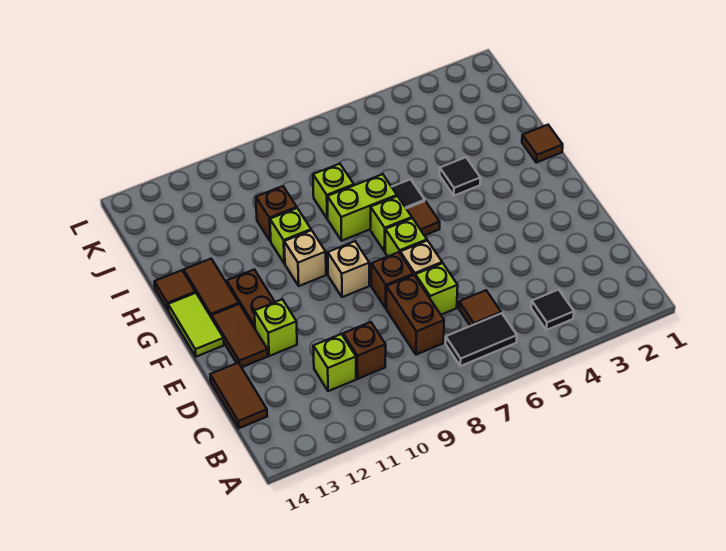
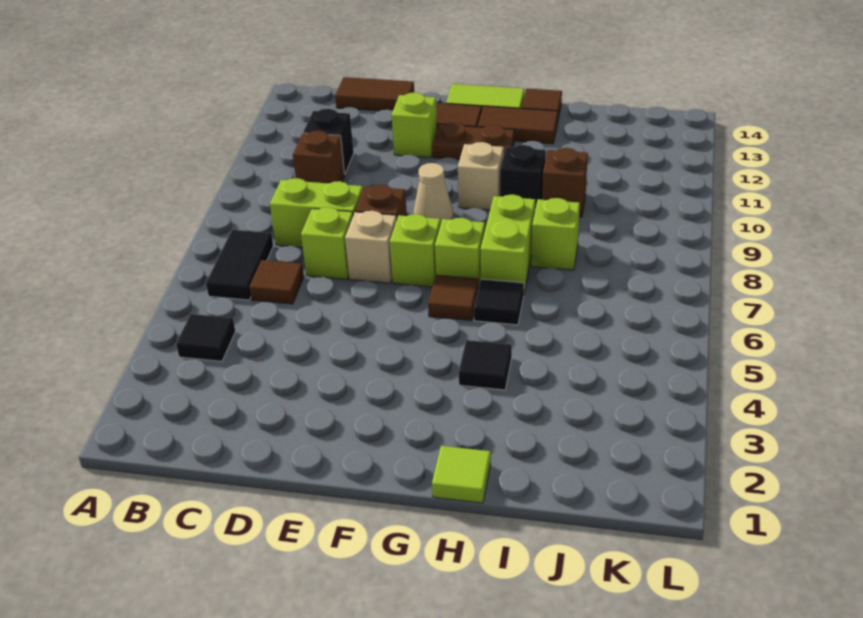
brown brick C8:D8 level 1 -> lime brick C8:D8 level 1
lime brick C11 level 1 -> black brick C11 level 1
tan brick F9 level 1 -> tan cone F9 level 1
brown tile H1 level 1 -> lime tile H1 level 1
lime brick H10 level 1 -> black brick H10 level 1

